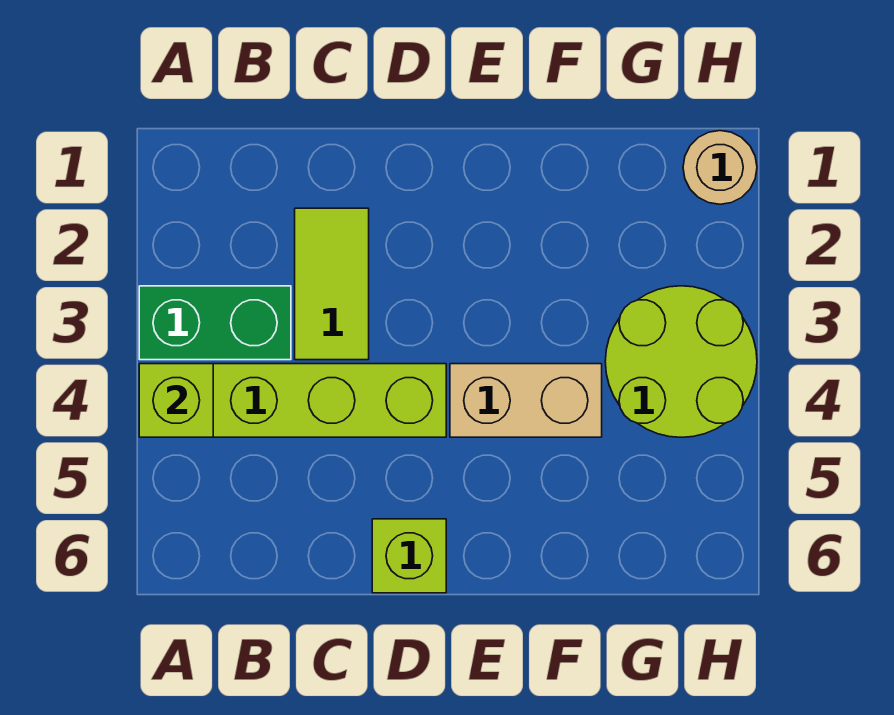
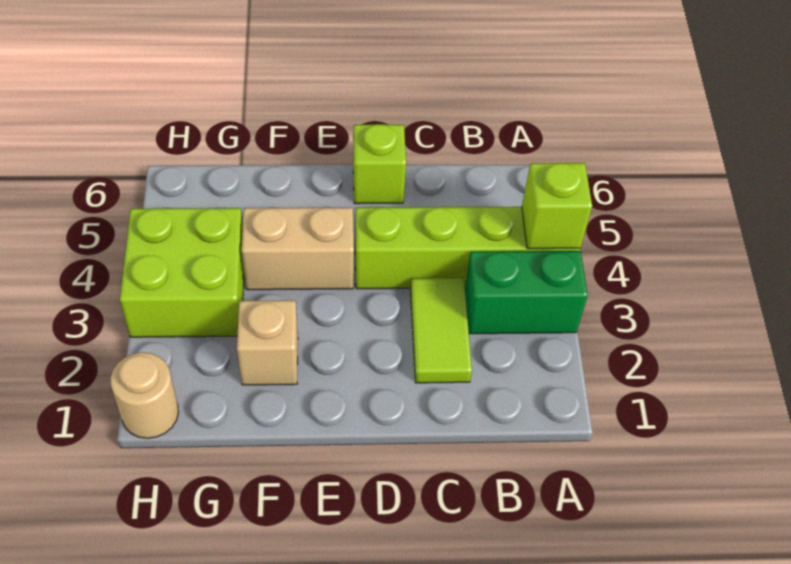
none -> tan brick F2 level 1
lime round brick G3:H4 level 1 -> lime brick G3:H4 level 1

